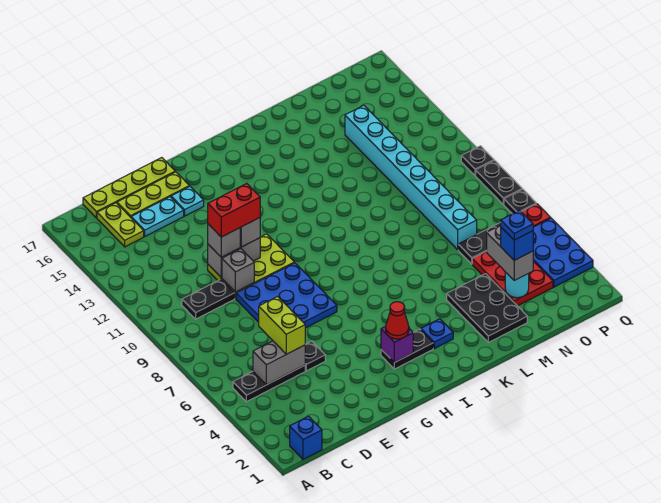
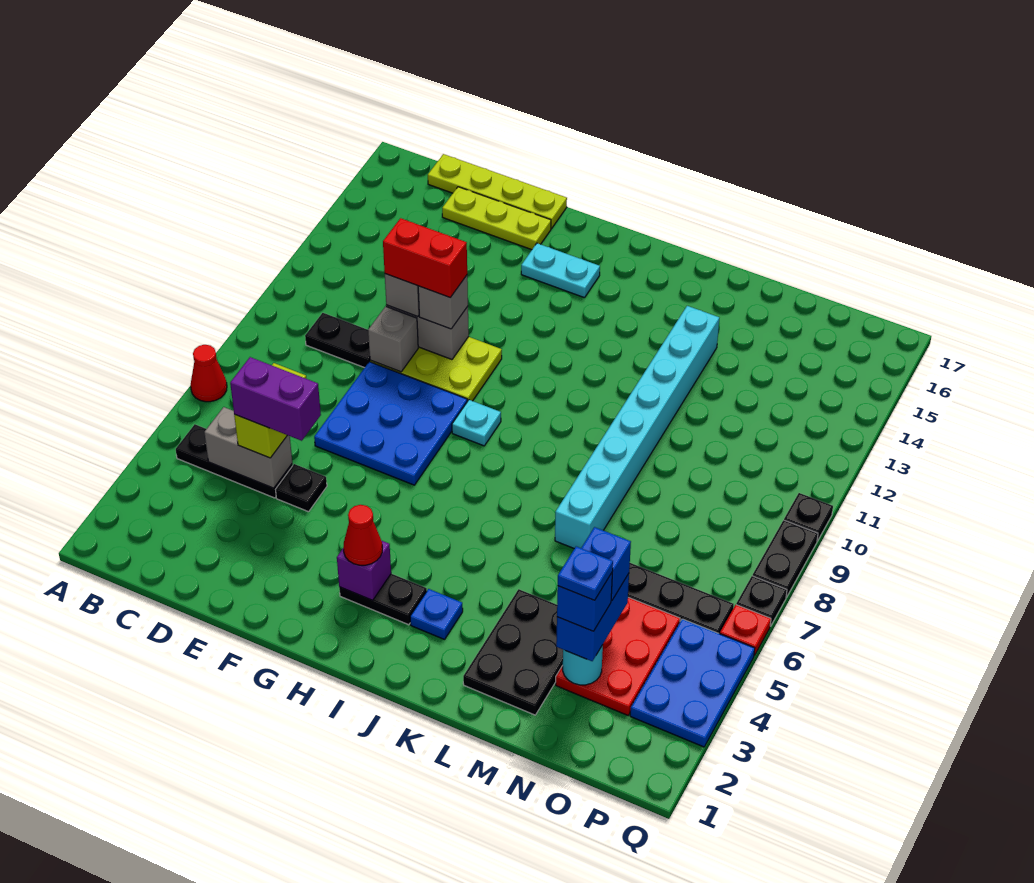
none -> red cone A7 level 1
blue brick B1 level 1 -> blue brick N4 level 4
lime plate C15:C16 level 1 -> none
none -> purple brick D5:E5 level 4
cyan plate D15:E15 level 1 -> cyan plate G15:H15 level 1
cyan plate F15 level 1 -> cyan plate H9 level 1
grey brick N3:N4 level 3 -> blue brick N3:N4 level 3
cyan brick N7:N14 level 1 -> cyan brick L7:L14 level 1

